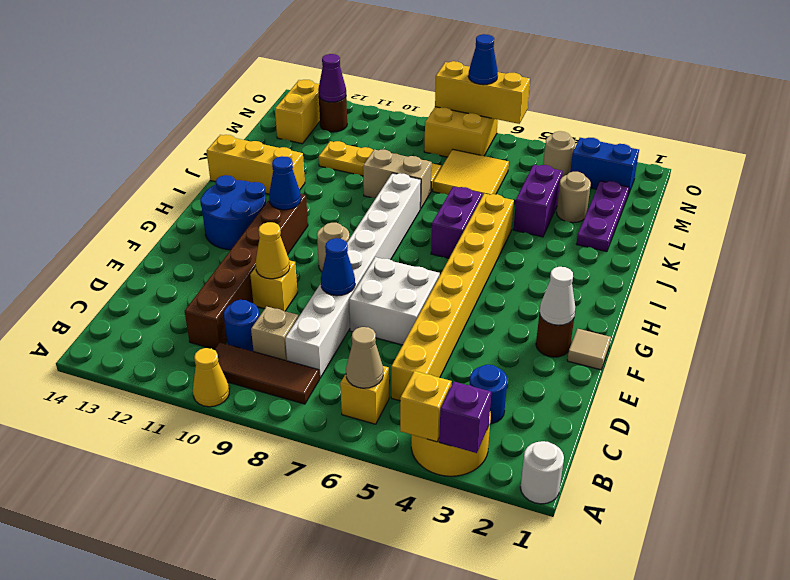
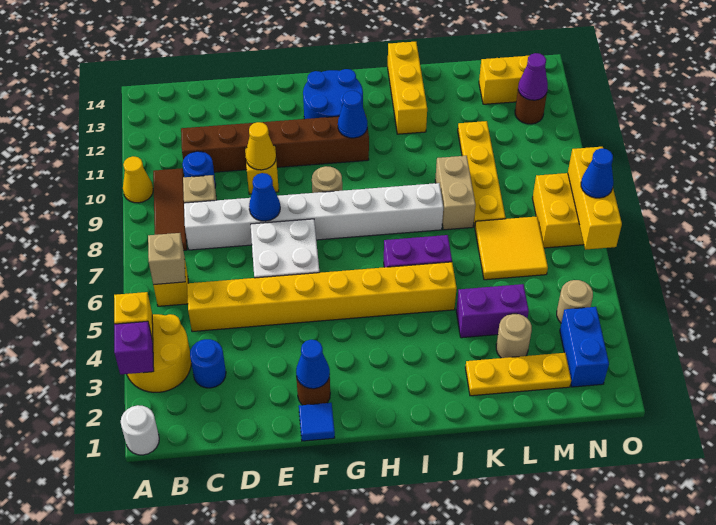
tan cone B6 level 2 -> tan brick B6 level 2
tan tile F1 level 1 -> blue tile F1 level 1
white cone F2 level 2 -> blue cone F2 level 2
purple plate K2:M2 level 1 -> yellow plate K2:M2 level 1

